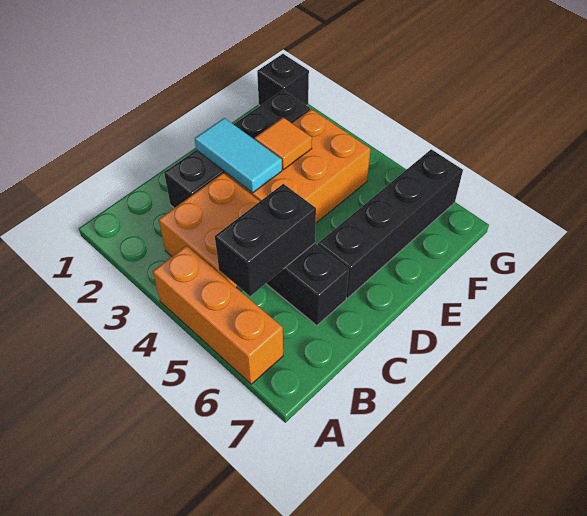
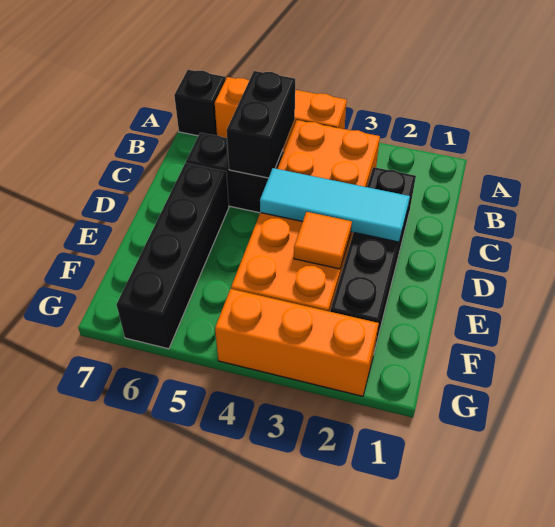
cyan tile D2:D3 level 2 -> cyan tile D2:D4 level 2
black brick G1 level 1 -> black brick A7 level 1
none -> orange brick G2:G4 level 1

